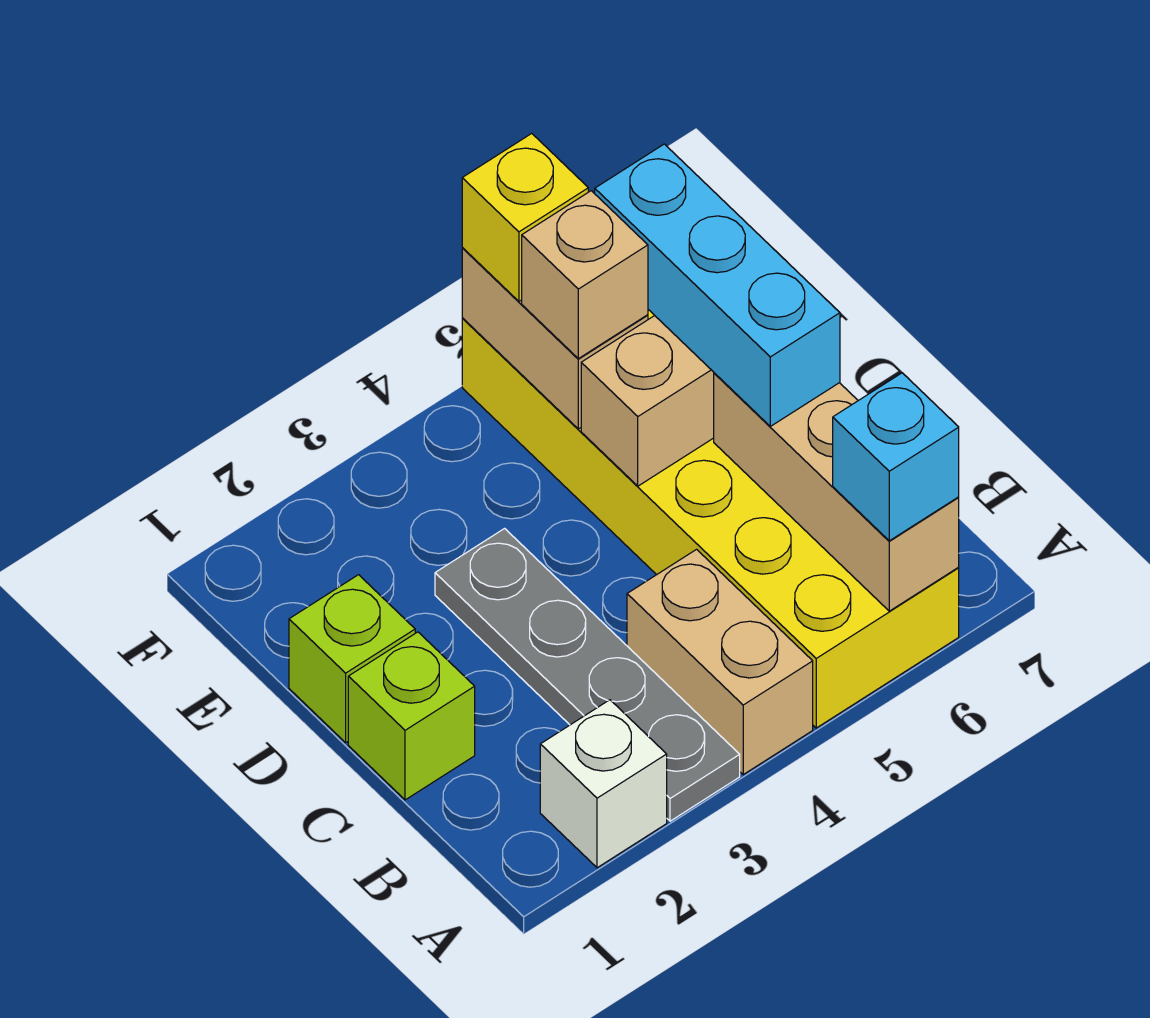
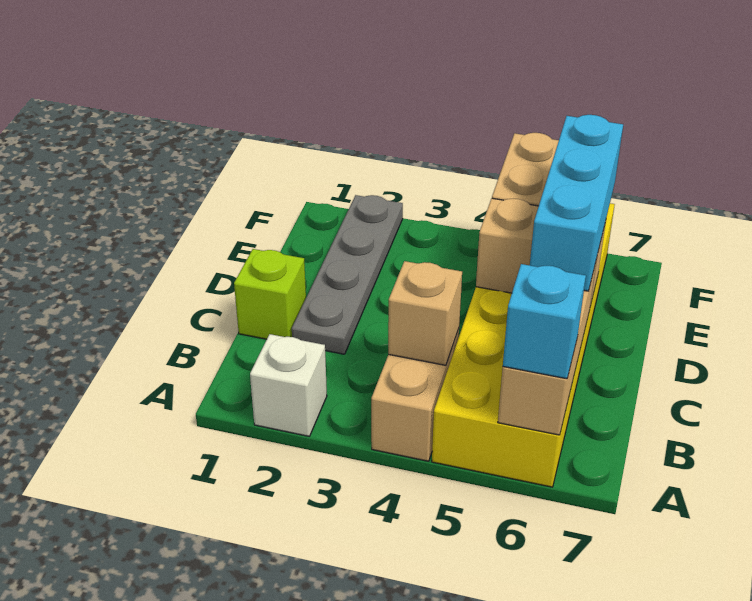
grey plate A3:D3 level 1 -> grey plate C2:F2 level 1
lime brick D1 level 1 -> none
tan brick E5 level 3 -> tan brick B4 level 2
yellow brick F5 level 3 -> none

